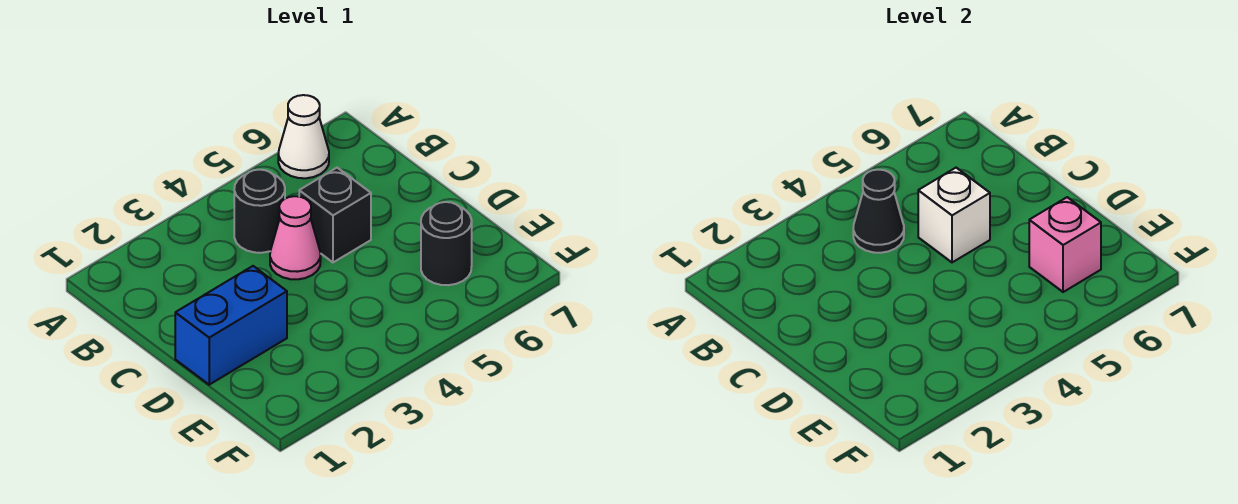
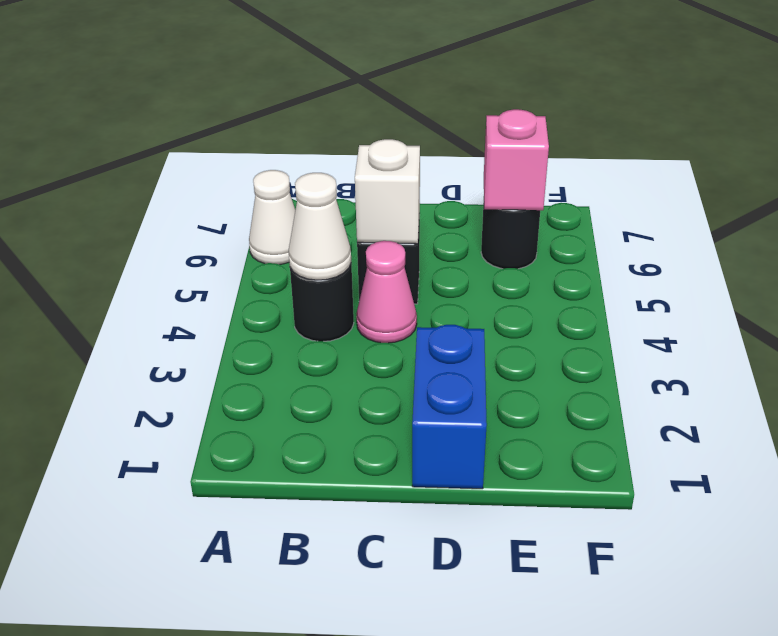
black cone B4 level 2 -> white cone B4 level 2

